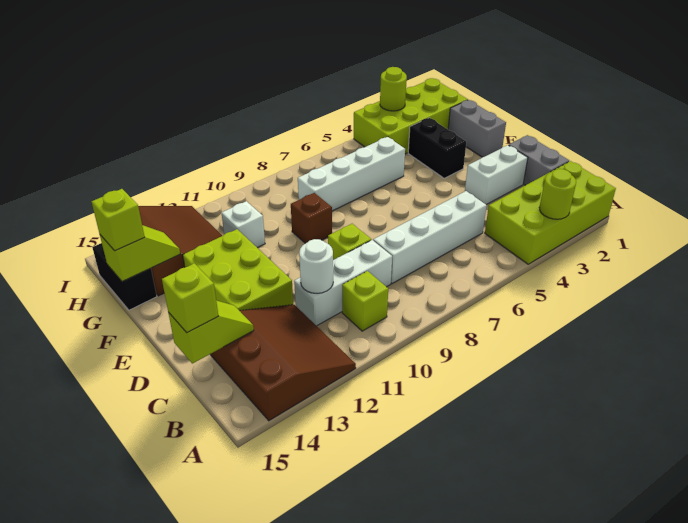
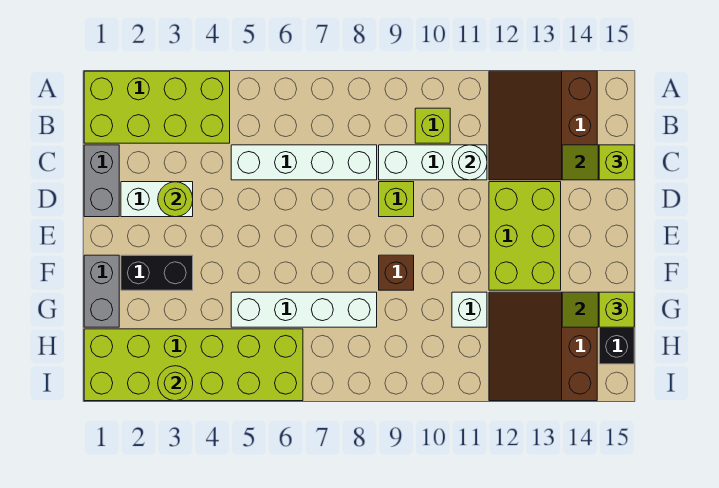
lime round brick A3 level 2 -> lime round brick D3 level 2
black brick F3:G3 level 1 -> black brick F2:F3 level 1
lime brick H1:I4 level 1 -> lime brick H1:I6 level 1

